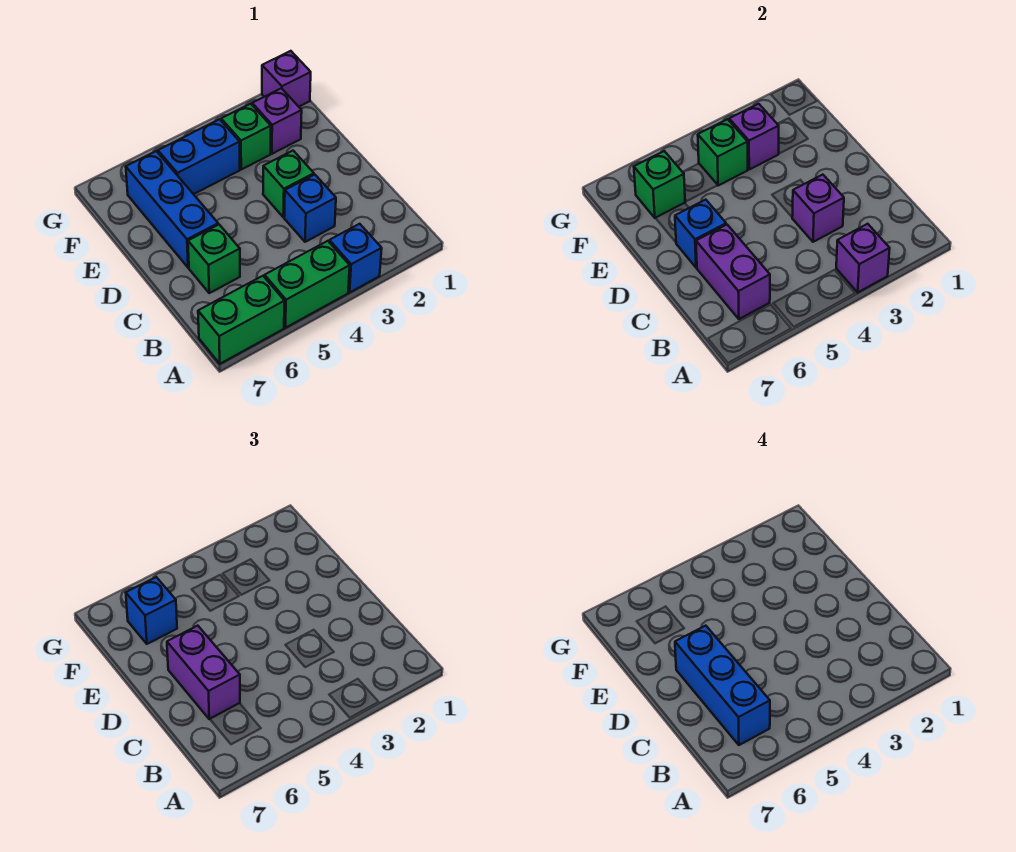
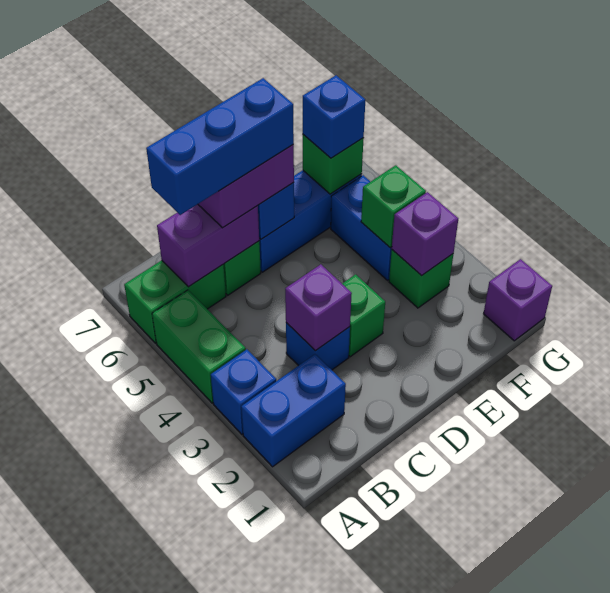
none -> blue brick A2:B2 level 1
purple brick A3 level 2 -> none
green brick A6:A7 level 1 -> green brick A6:B6 level 1
purple brick F2 level 1 -> none

